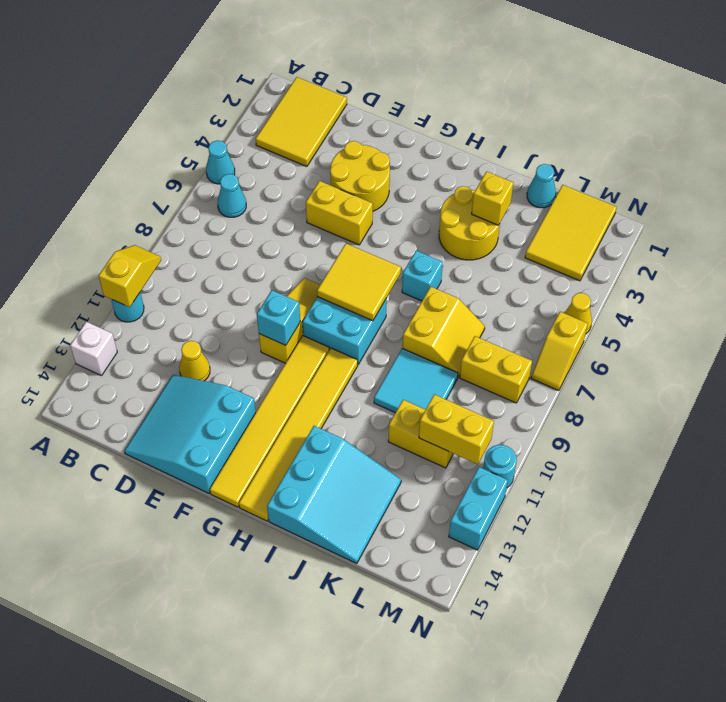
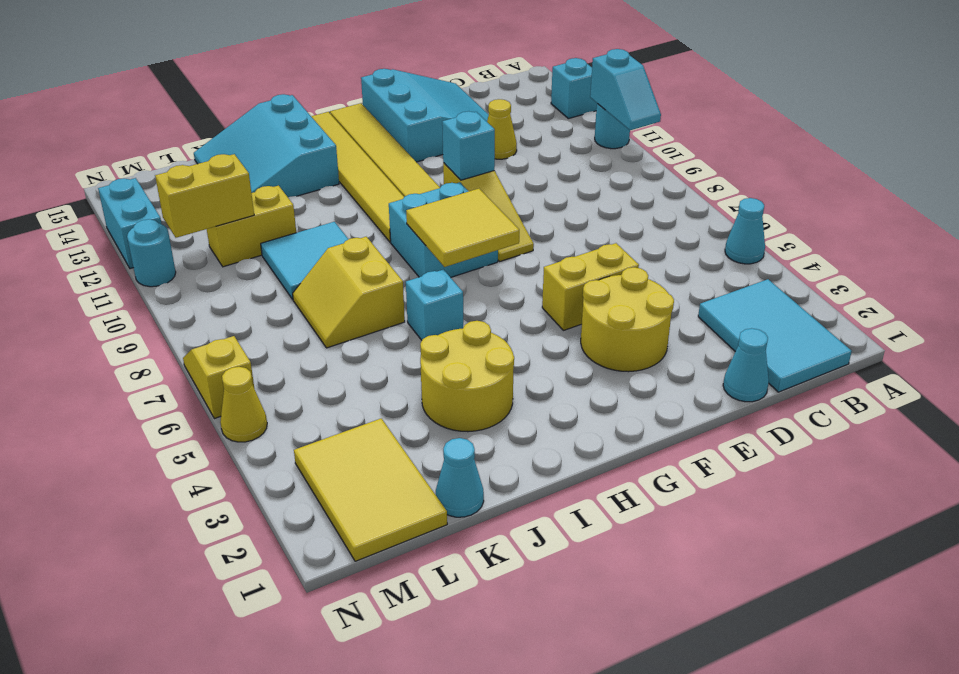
yellow slope A10:A11 level 2 top 11 -> cyan slope A10:A11 level 2 top 11
white brick A13 level 1 -> cyan brick A13 level 1
yellow tile B1:C3 level 1 -> cyan tile B1:C3 level 1
cyan cone B6 level 1 -> cyan cone D1 level 1
yellow brick J3 level 2 -> none
yellow brick L8:M8 level 1 -> none

